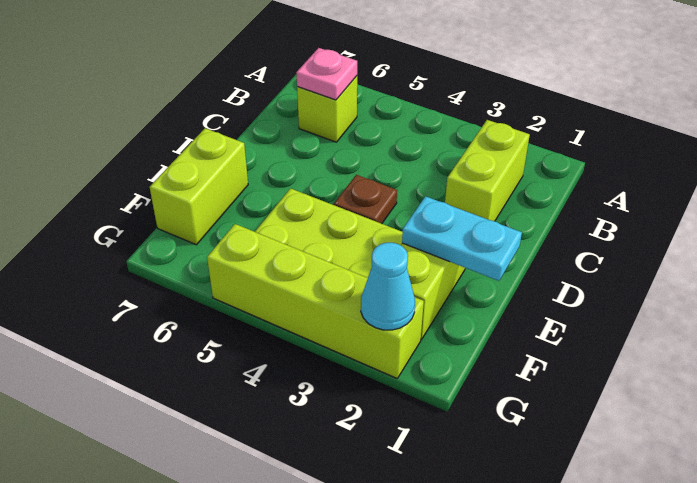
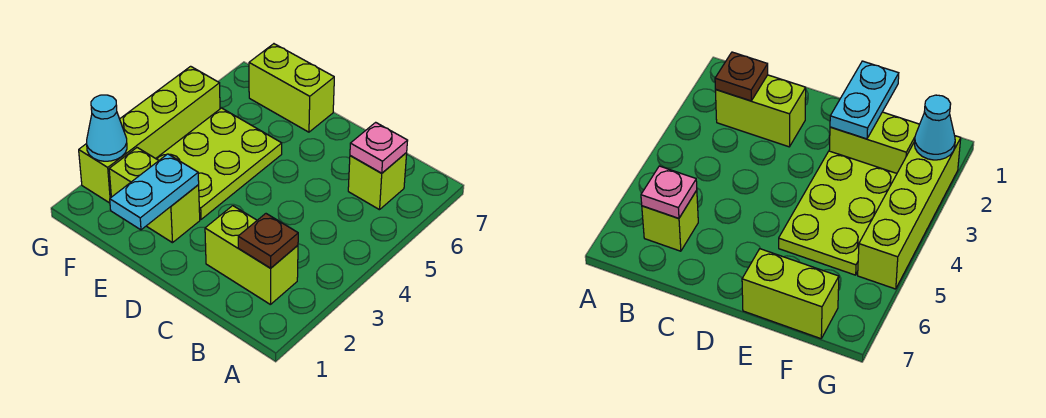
brown plate D4 level 1 -> brown plate B2 level 2

